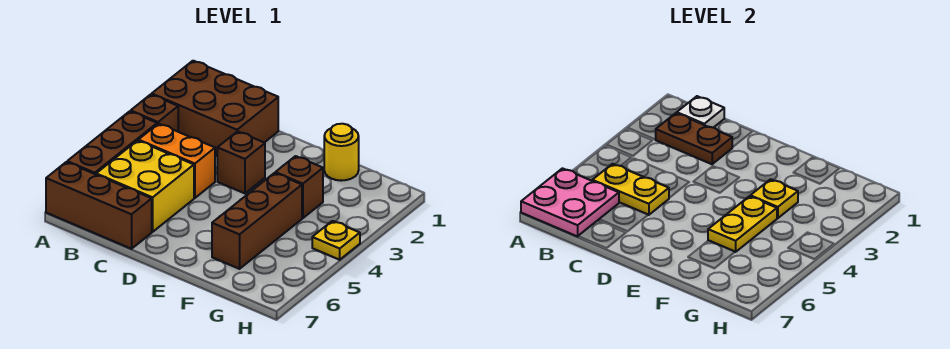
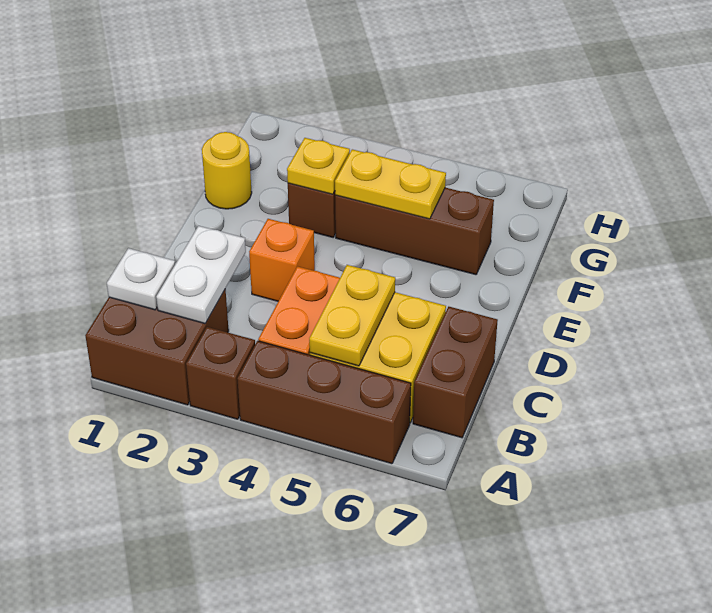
brown brick A1:C2 level 1 -> brown brick A1:B2 level 1
pink plate A6:B7 level 2 -> none
brown brick A7:C7 level 1 -> brown brick B7:C7 level 1
brown plate B2:C2 level 2 -> white plate B2:C2 level 2
brown brick D3 level 1 -> orange brick D3 level 1
yellow plate H4 level 1 -> none

